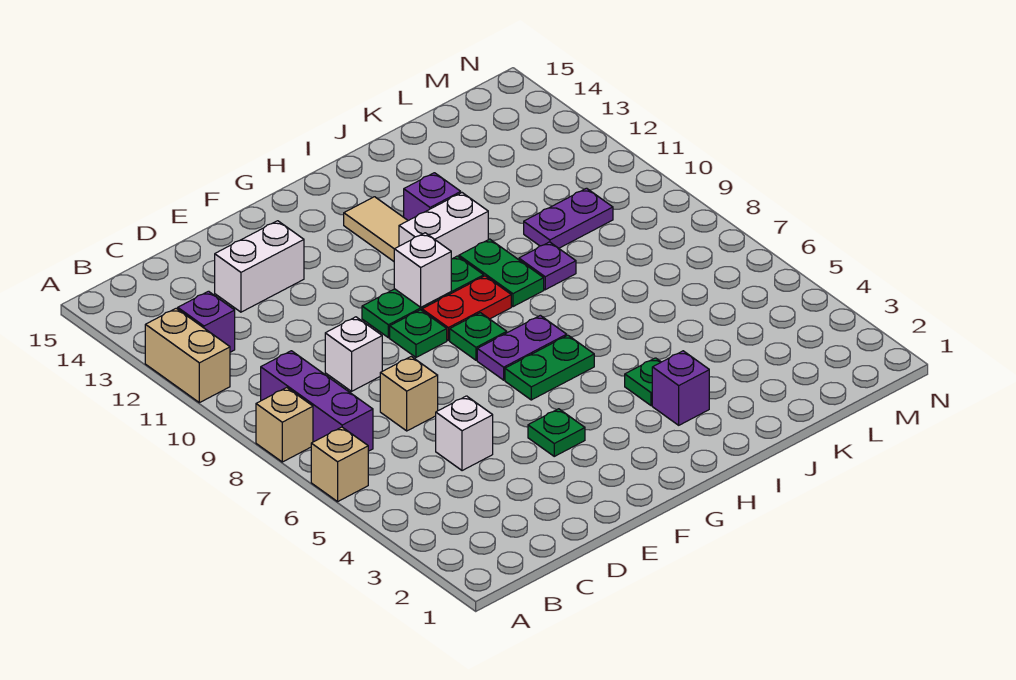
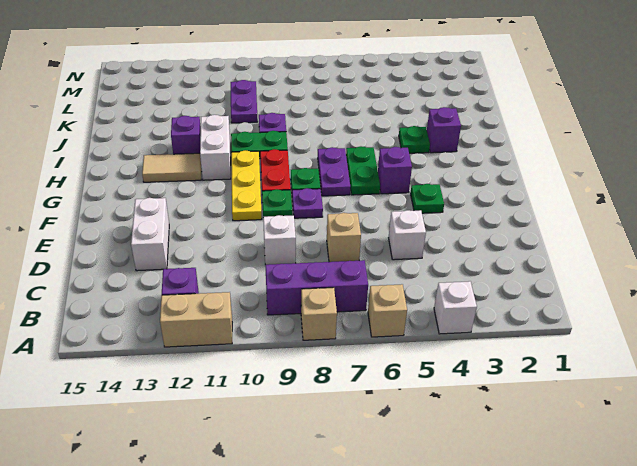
none -> purple plate F8 level 1
green plate F10:H10 level 1 -> yellow plate F10:H10 level 1
none -> purple brick G5 level 1
white brick G10 level 2 -> white brick A4 level 1

